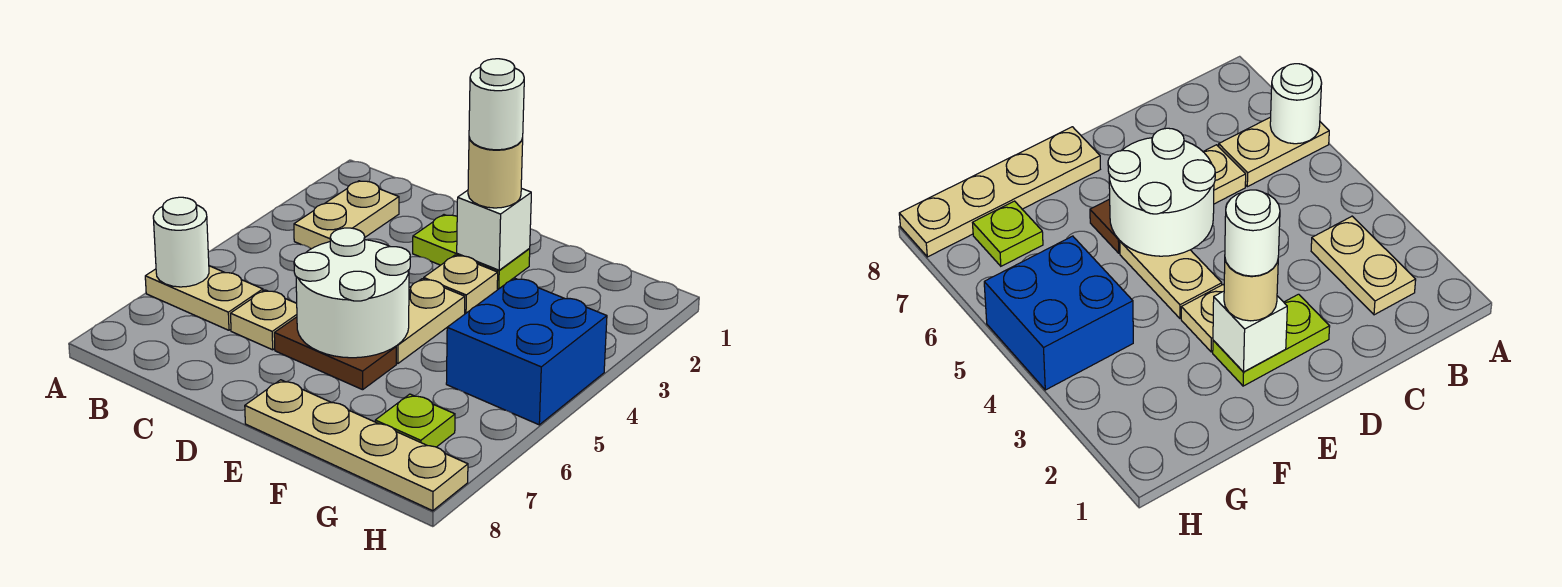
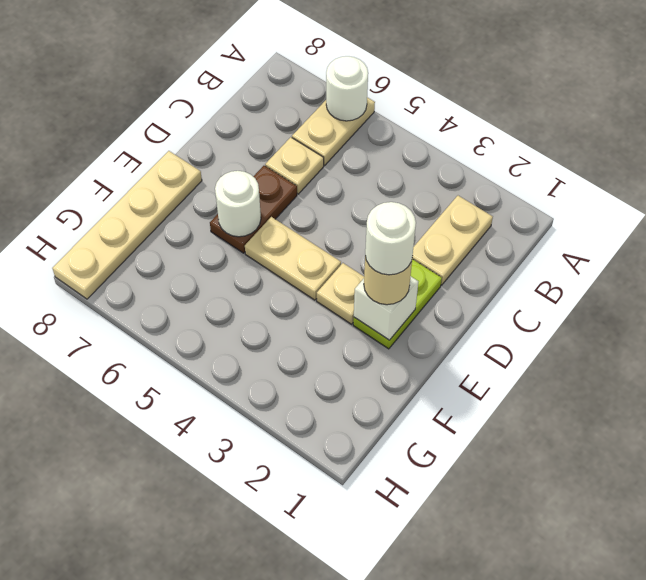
tan plate B2:B3 level 1 -> tan plate B2:C2 level 1
white round brick D5:E6 level 2 -> white round brick E6 level 2
blue brick G4:H5 level 1 -> none
lime plate G7 level 1 -> none

